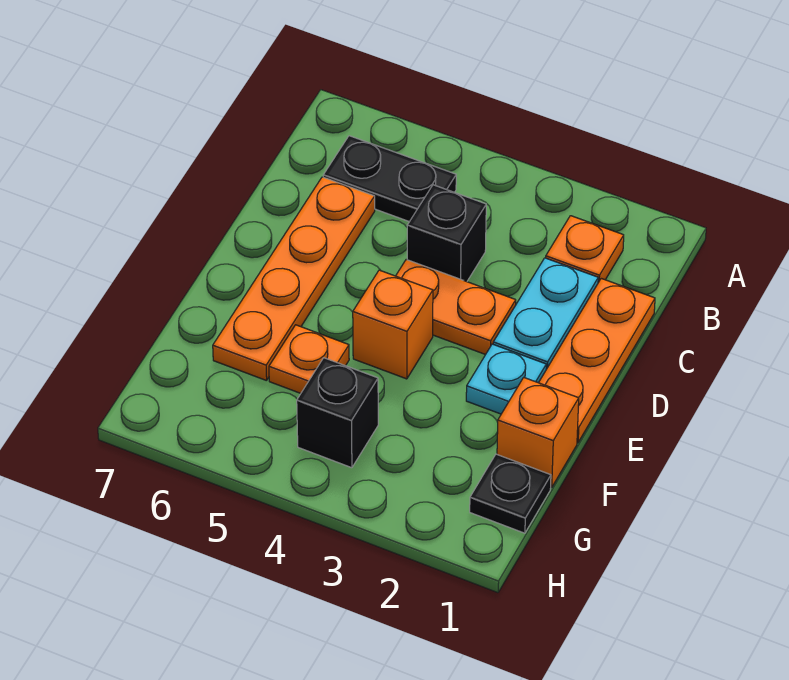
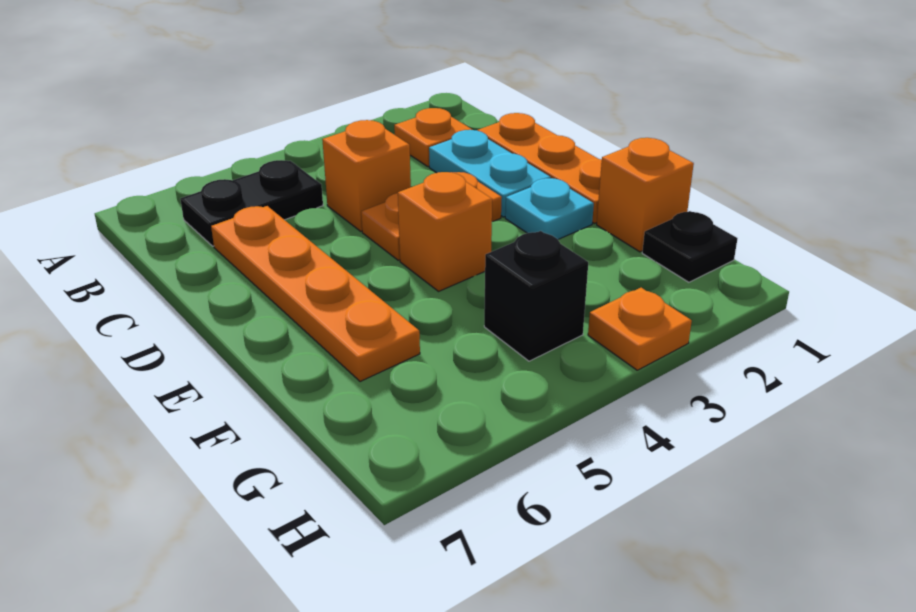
black brick C4 level 1 -> orange brick C4 level 1
orange plate F5 level 1 -> orange plate H3 level 1

